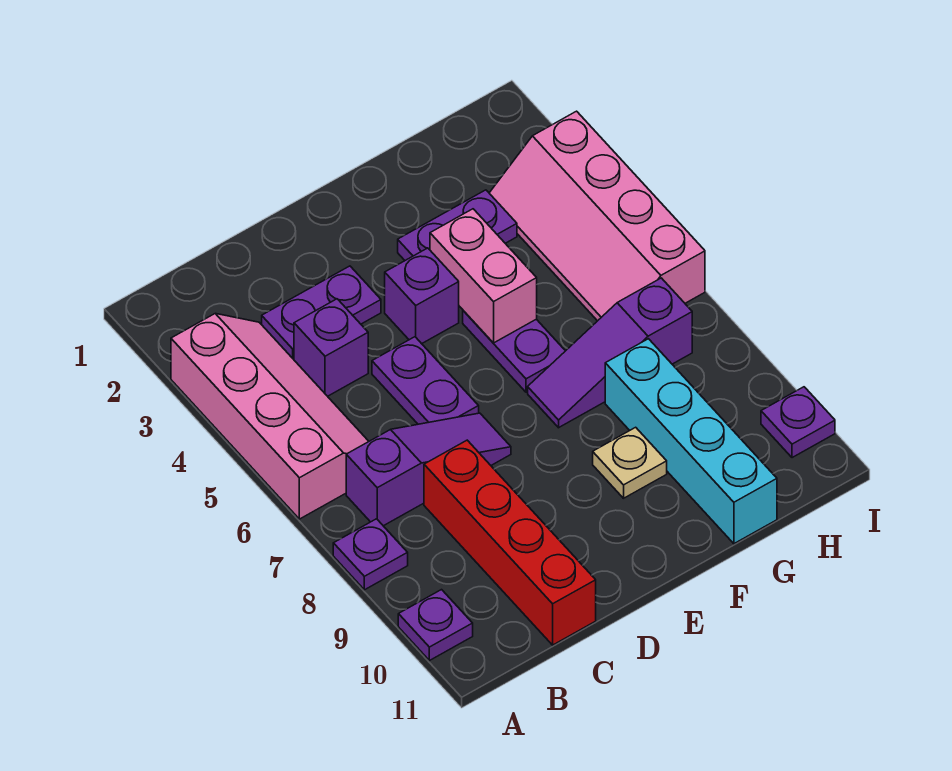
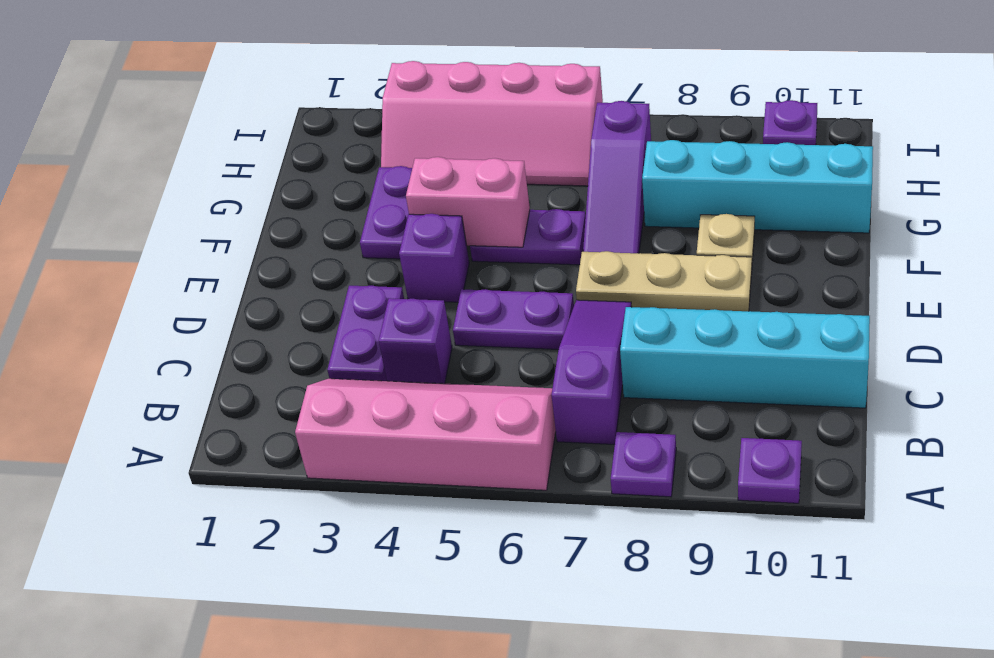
red brick C8:C11 level 1 -> cyan brick C8:C11 level 1
none -> tan plate E7:E9 level 1

